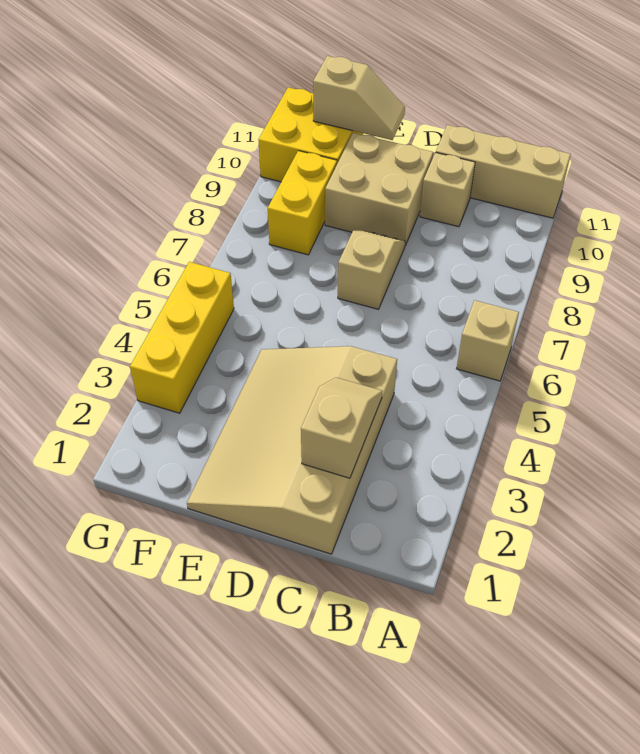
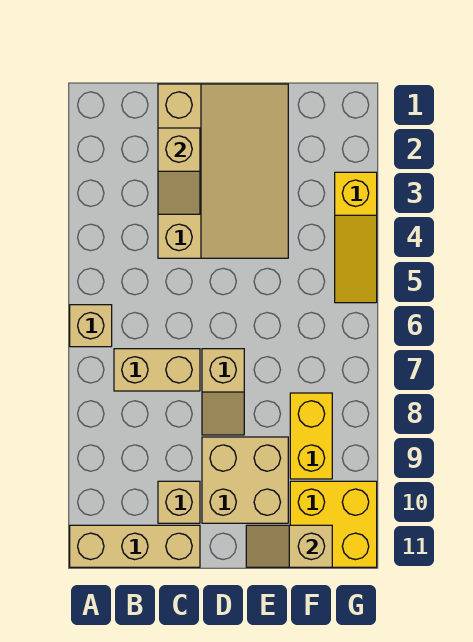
none -> tan brick B7:C7 level 1
yellow brick G3:G5 level 1 -> yellow slope G3:G5 level 1 top 3

